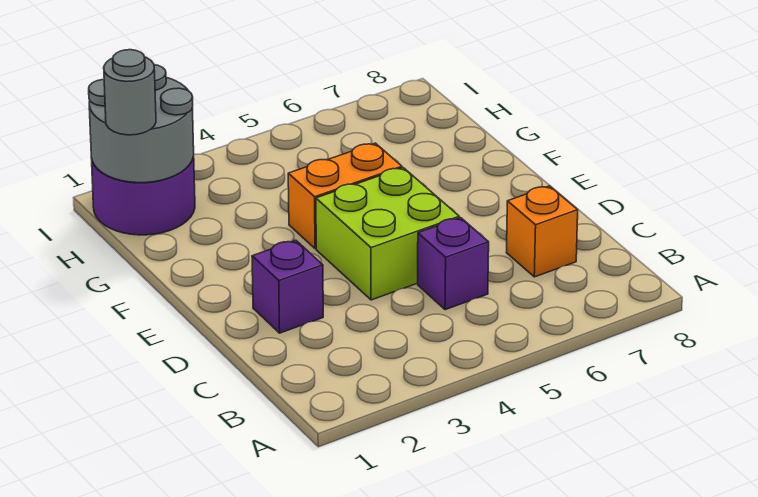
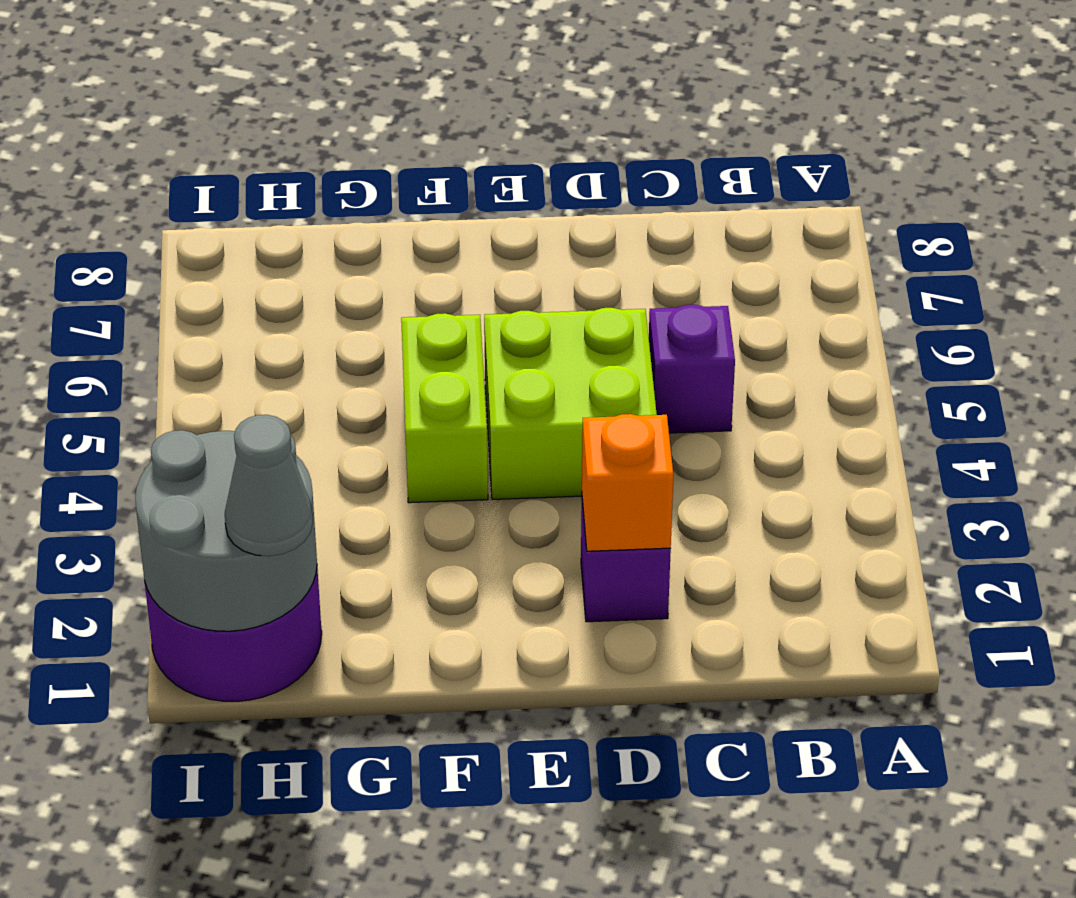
orange brick C7 level 1 -> orange brick D2 level 2
orange brick F4:F5 level 1 -> lime brick F4:F5 level 1
grey round brick H1 level 3 -> grey cone H1 level 3

